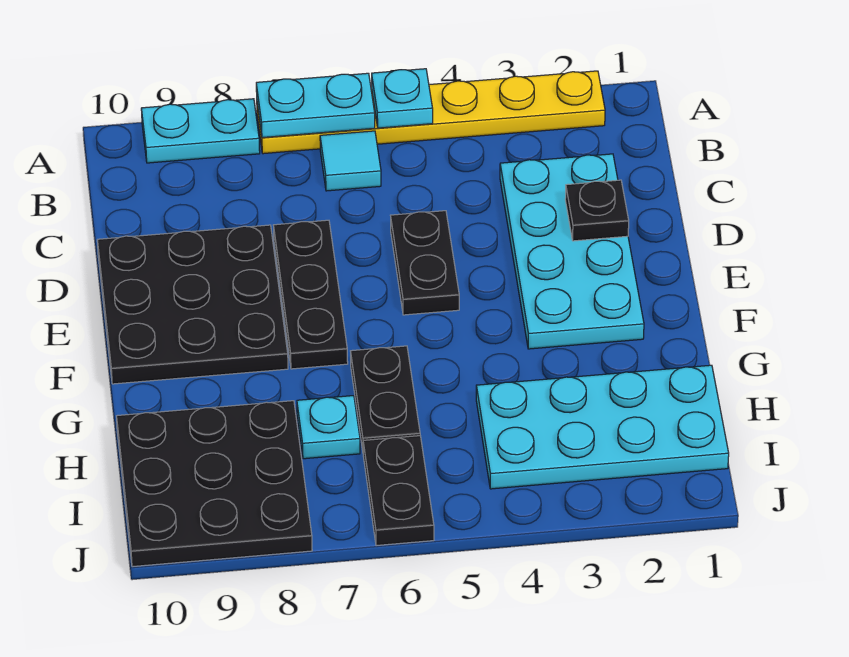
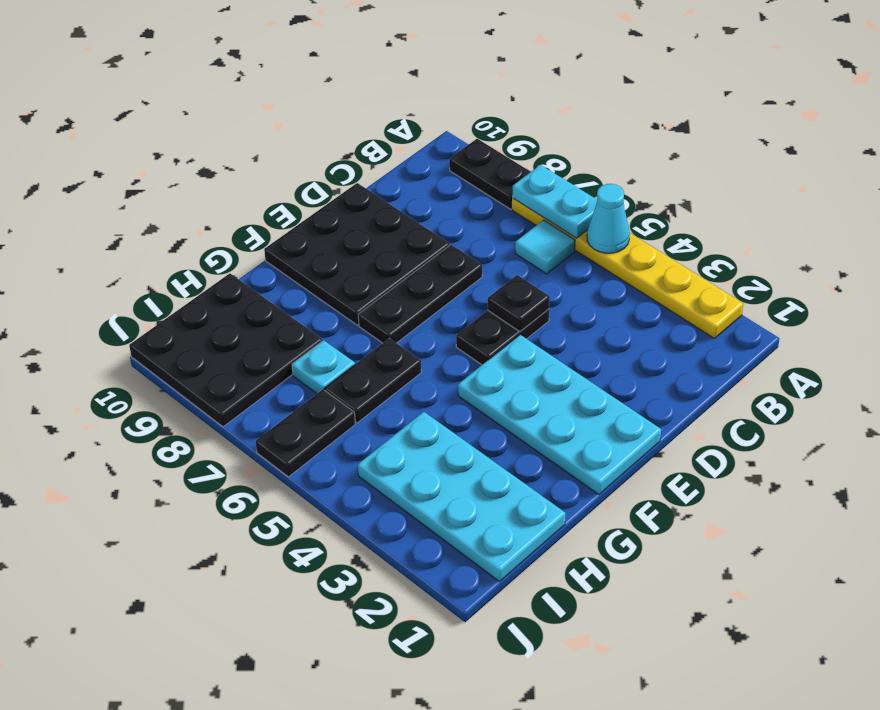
cyan plate A5 level 2 -> cyan cone A5 level 2
cyan plate A8:A9 level 1 -> black plate A8:A9 level 1
cyan plate C2:F3 level 1 -> cyan plate E1:F4 level 1
black plate D2 level 2 -> black plate D5 level 2

